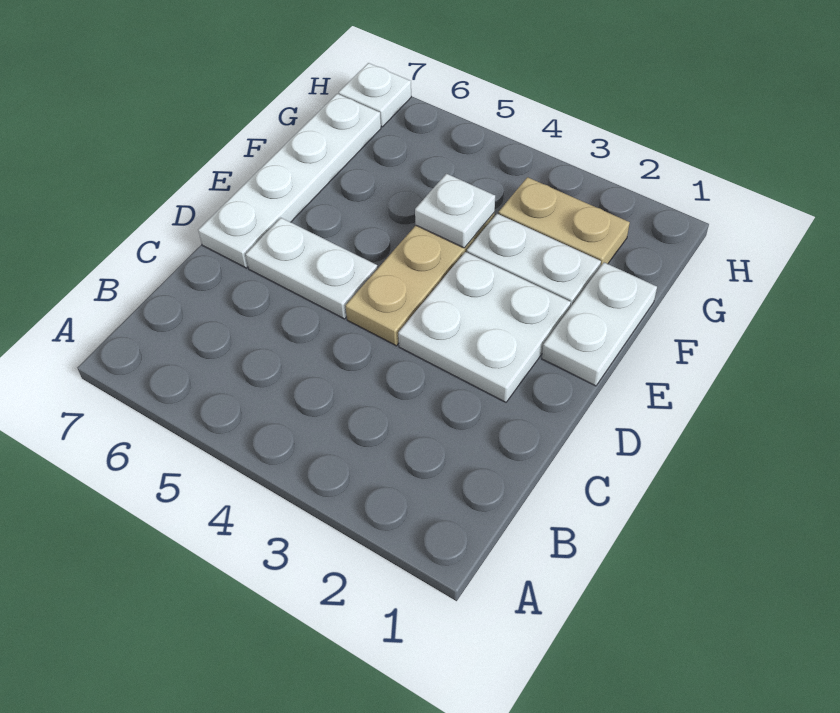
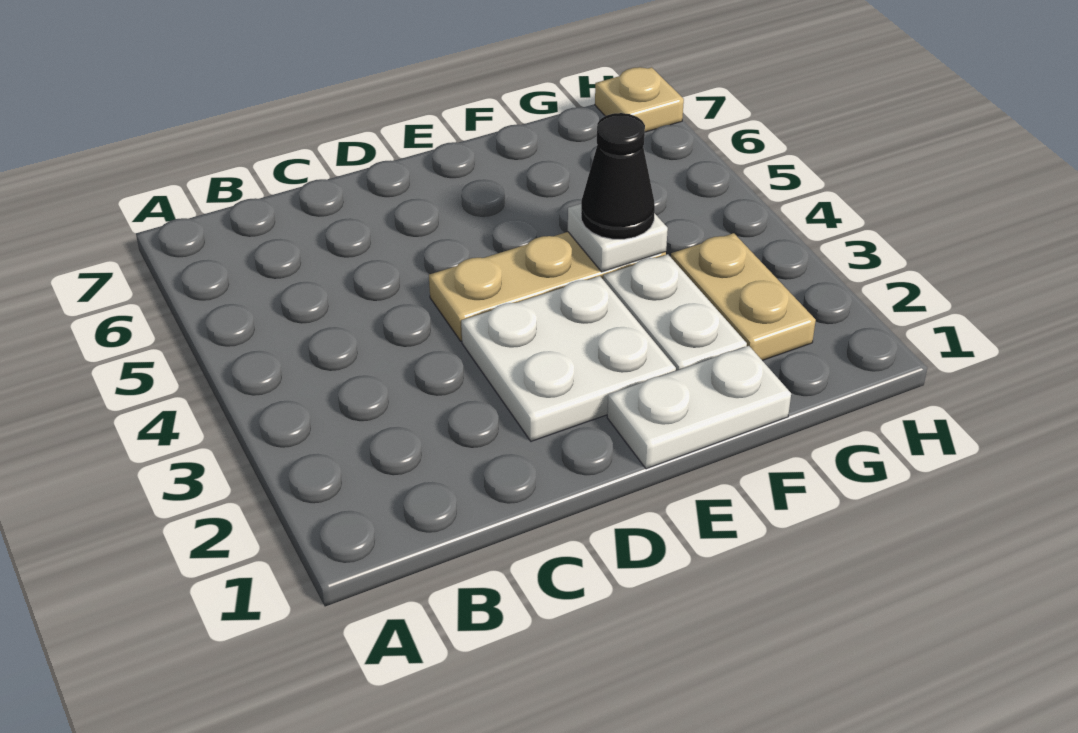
white plate D5:D6 level 1 -> none
white plate D7:G7 level 1 -> none
none -> black cone F4 level 3
white plate H7 level 1 -> tan plate H7 level 1

